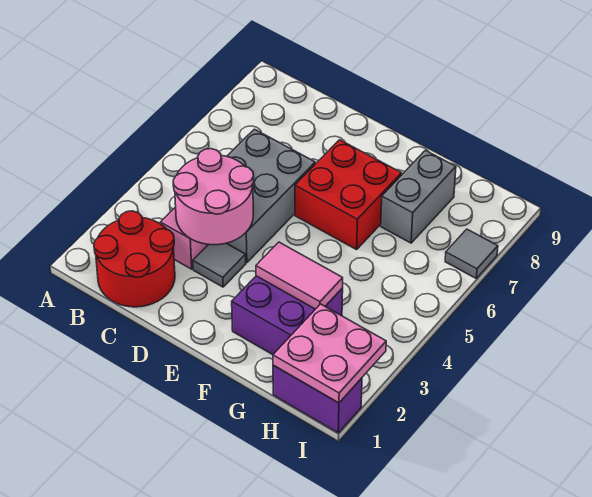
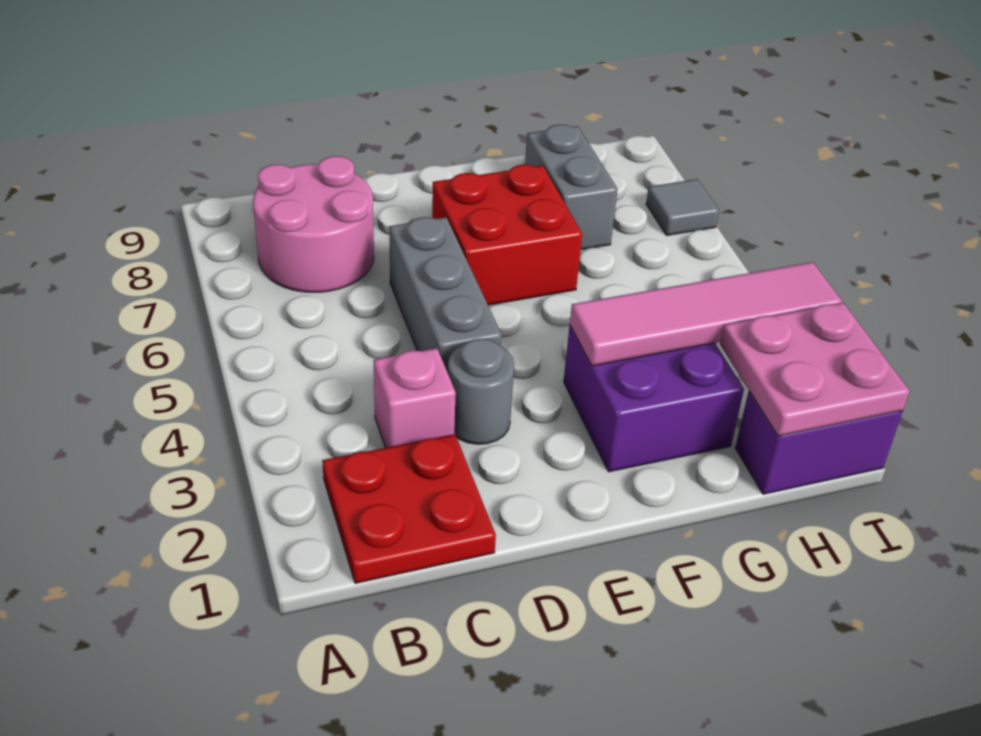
red round brick B1:C2 level 1 -> red plate B1:C2 level 1
pink round brick C3:D4 level 2 -> pink round brick B7:C8 level 1
grey brick C4:D6 level 1 -> grey brick D4:D6 level 1
grey tile D3 level 1 -> grey round brick D3 level 1
pink tile F3:G3 level 2 -> pink tile F3:I3 level 2

